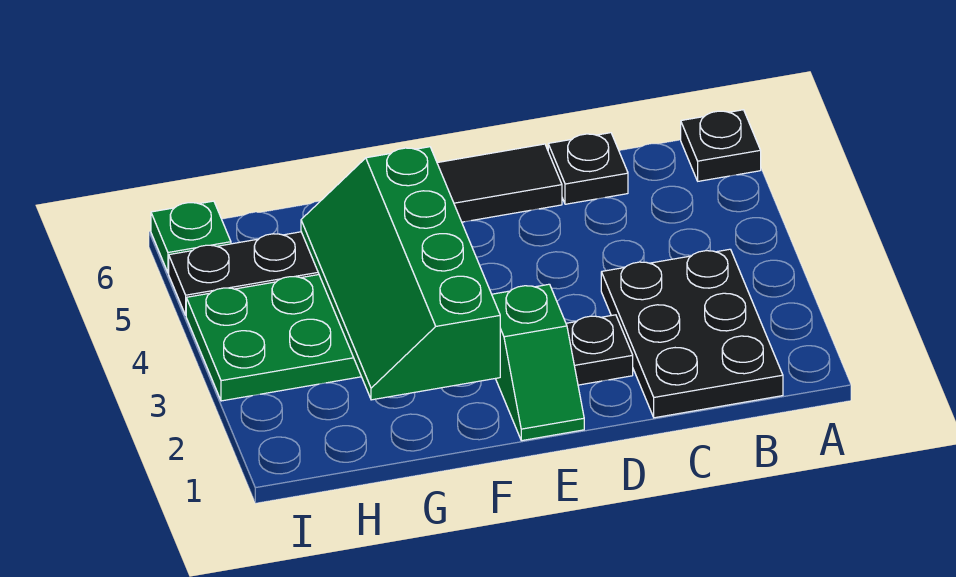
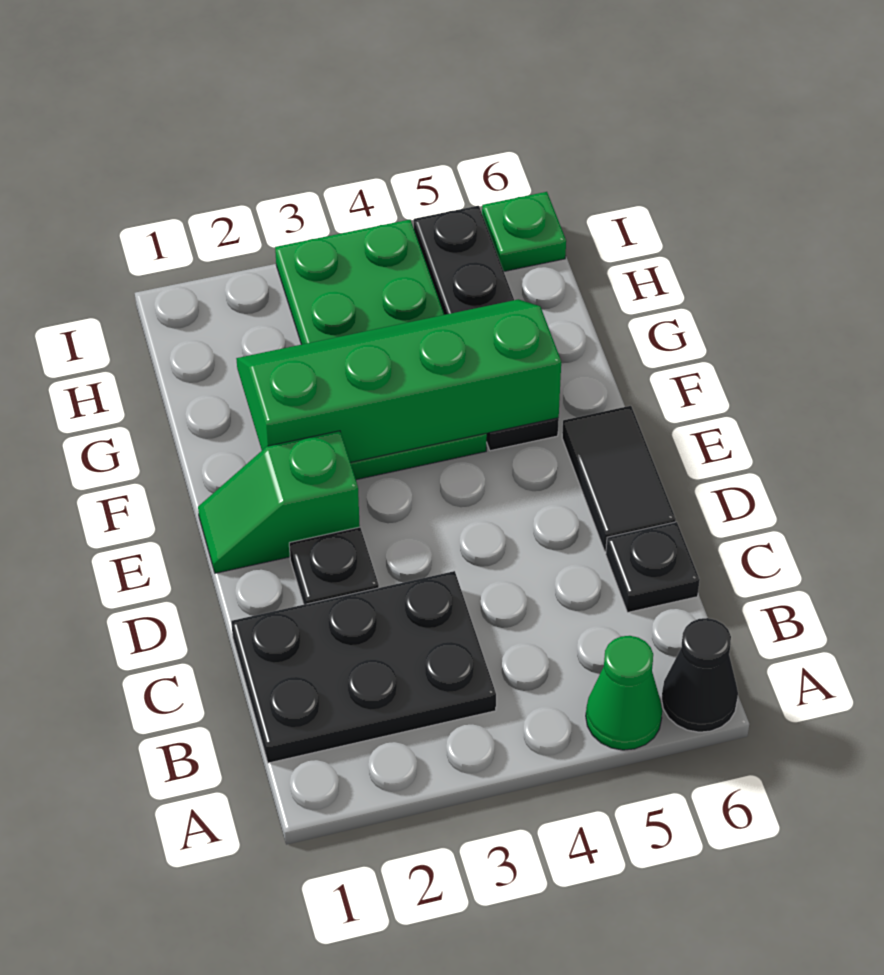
none -> green cone A5 level 1
black plate A6 level 1 -> black cone A6 level 1

